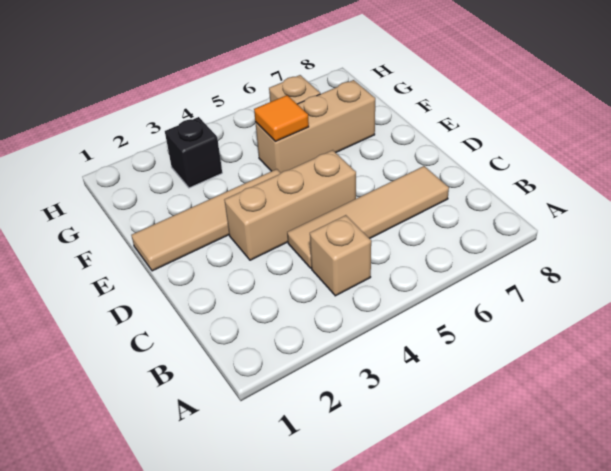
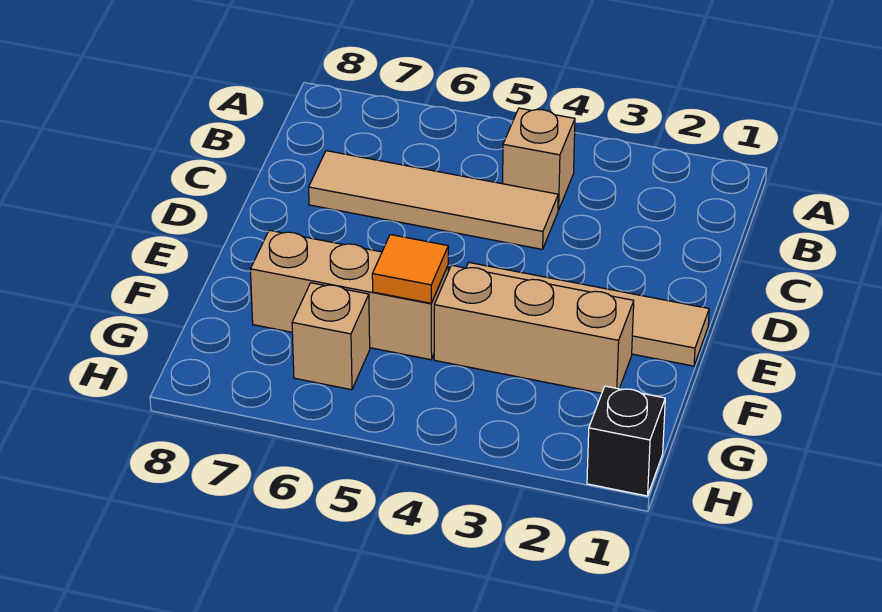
tan brick D3:D5 level 1 -> tan brick F2:F4 level 1
black brick G3 level 1 -> black brick H1 level 1

